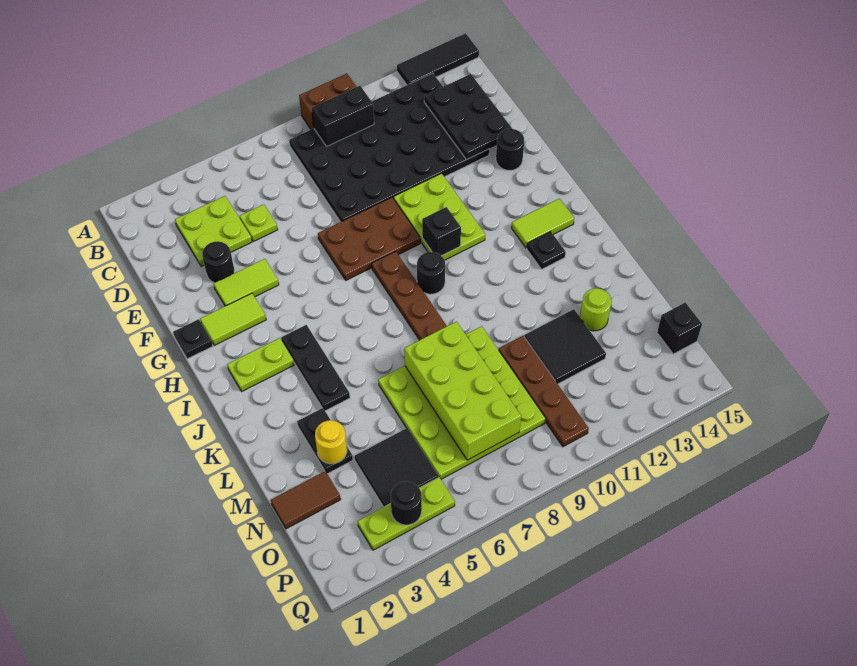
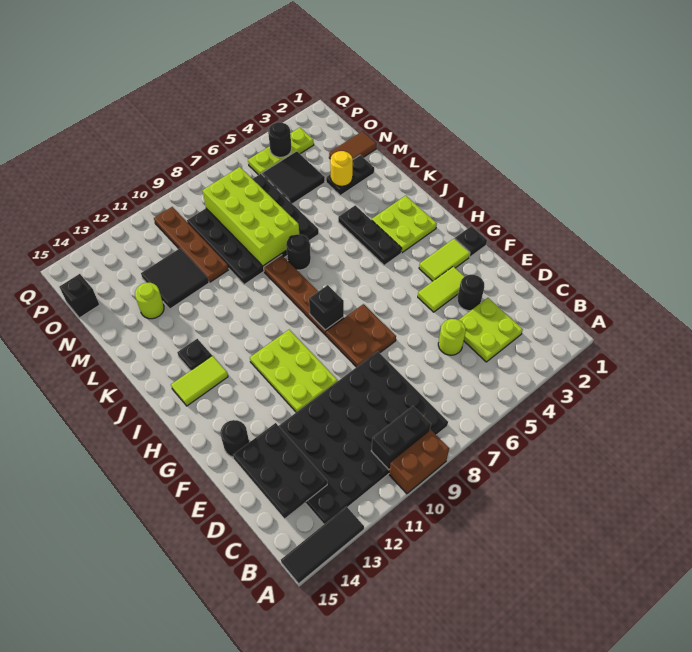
lime plate D5 level 1 -> lime round brick D5 level 1
brown plate F7:G9 level 1 -> brown plate F7:G8 level 1
black brick H10 level 2 -> black brick H8 level 2
lime plate I2:I3 level 1 -> lime plate I2:J3 level 1
black round brick I9 level 1 -> black round brick K7 level 1
black plate L3:M3 level 1 -> black plate M2:M3 level 1
lime plate L6:O9 level 1 -> black plate L6:O9 level 1

